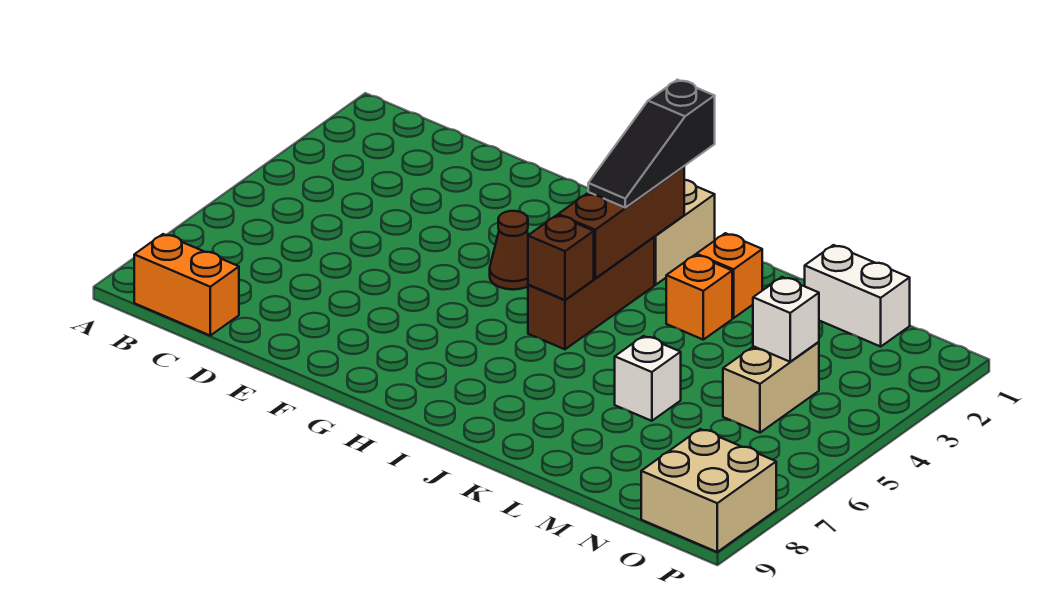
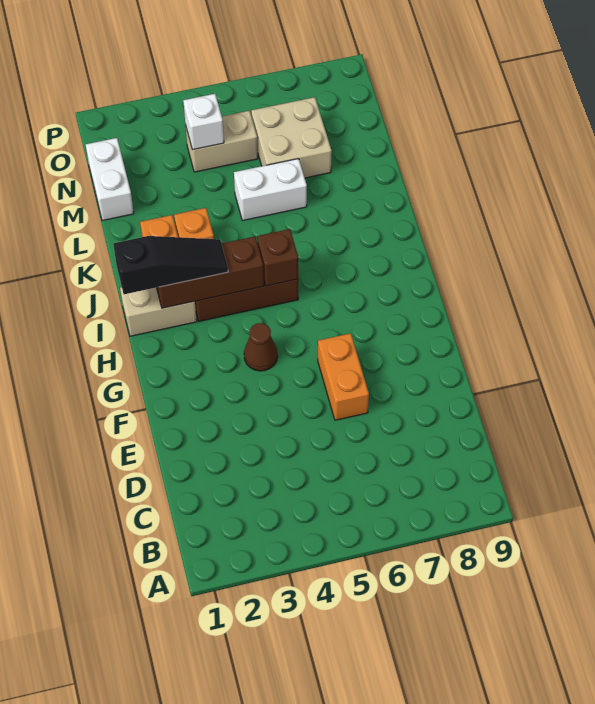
orange brick B9:C9 level 1 -> orange brick E6:F6 level 1
white brick L6 level 1 -> white brick L5:L6 level 1
tan brick O8:P9 level 1 -> tan brick M6:N7 level 1

